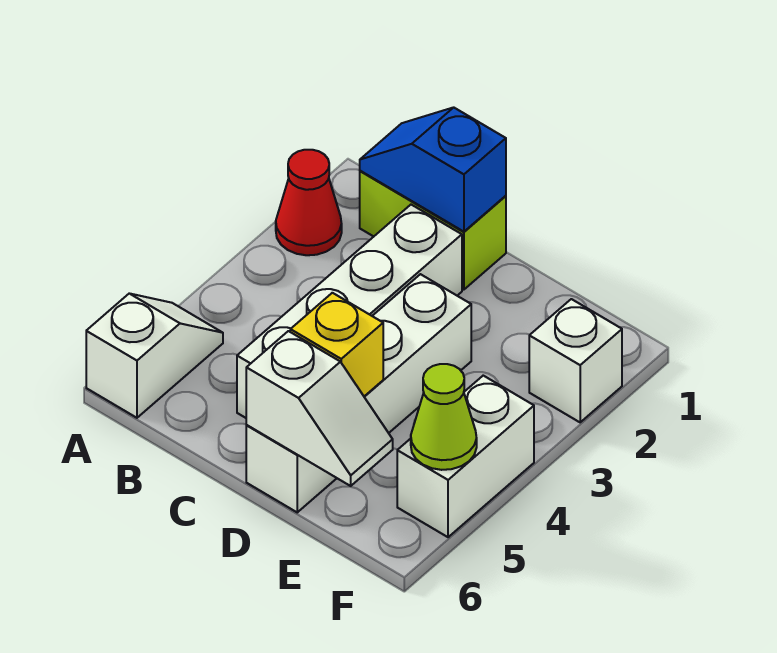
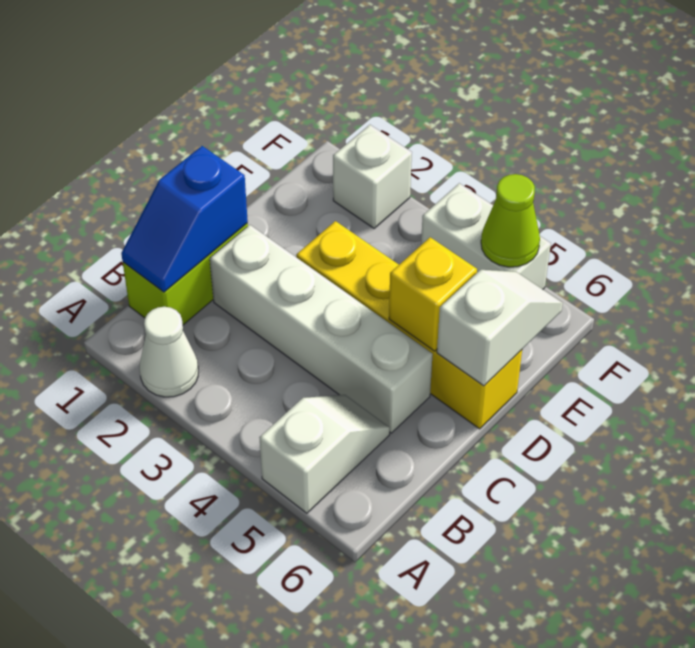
red cone A2 level 1 -> white cone A2 level 1
white slope A5:A6 level 1 top 6 -> white slope A5:B5 level 1 top A
white brick D3:D6 level 1 -> yellow brick D3:D6 level 1

